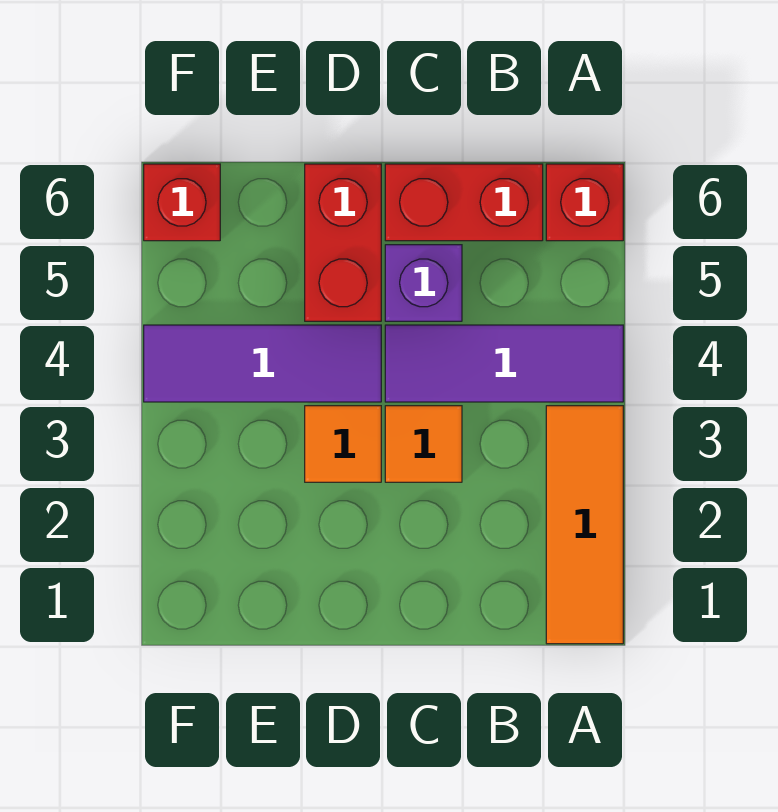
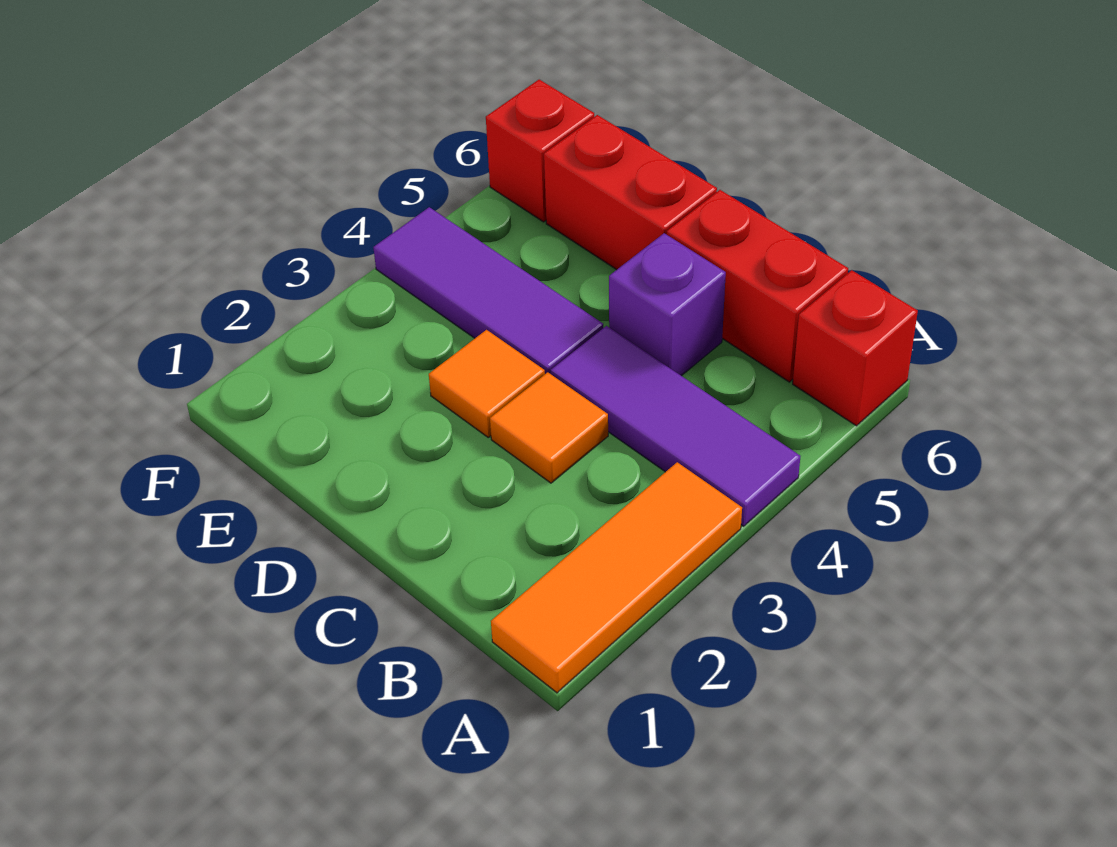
red brick D5:D6 level 1 -> red brick D6:E6 level 1

